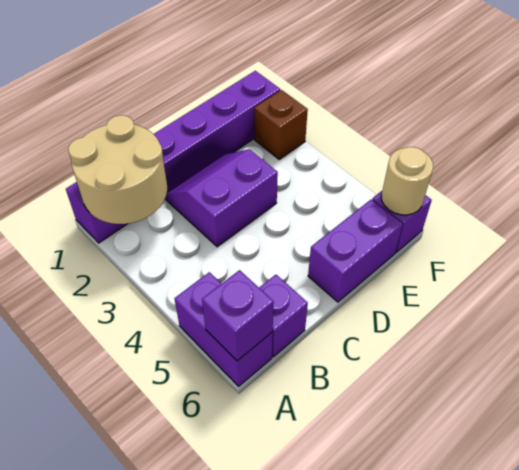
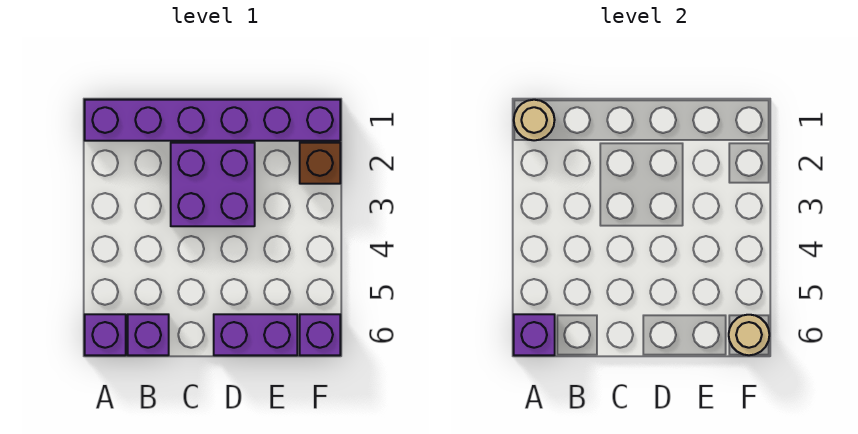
tan round brick A1:B2 level 2 -> tan round brick A1 level 2
purple brick A5:A6 level 1 -> purple brick A6 level 1
purple slope C2:D3 level 1 top 3 -> purple brick C2:D3 level 1

